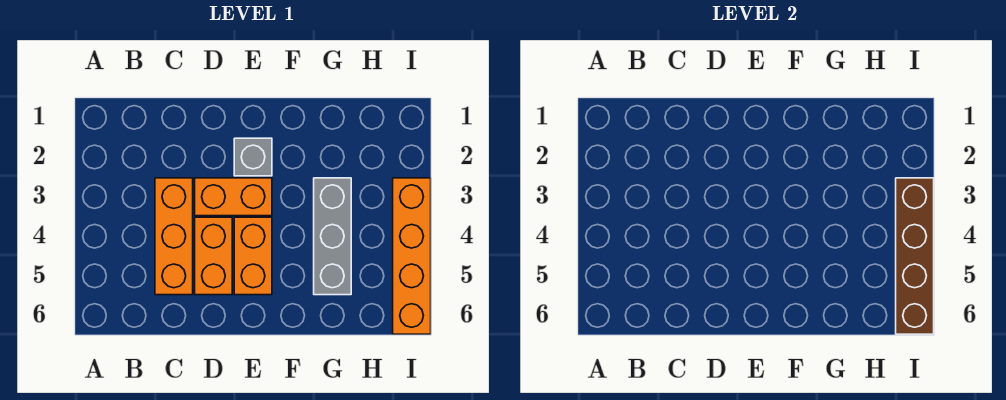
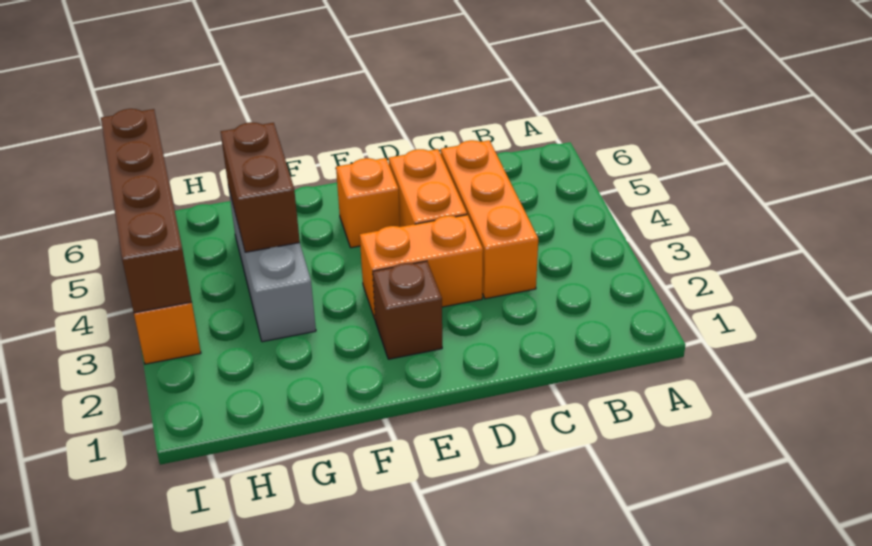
grey brick E2 level 1 -> brown brick E2 level 1
orange brick E4:E5 level 1 -> orange brick E5 level 1
none -> brown brick G4:G5 level 2

